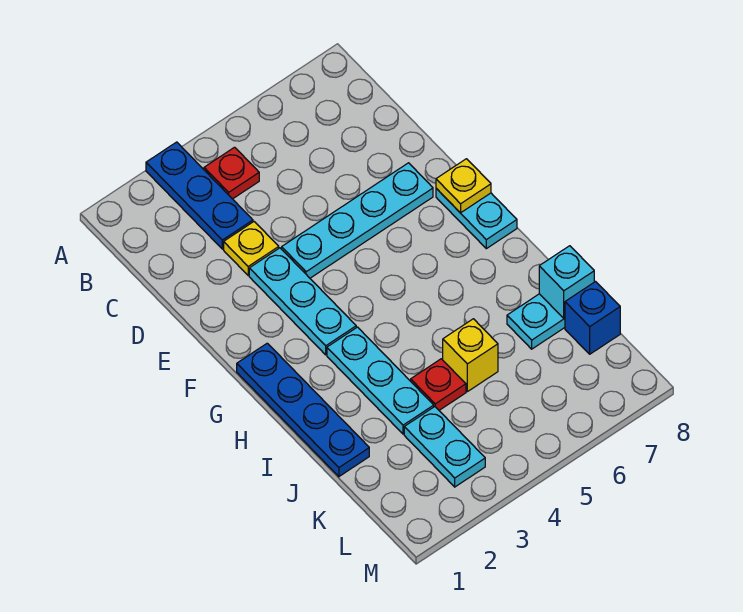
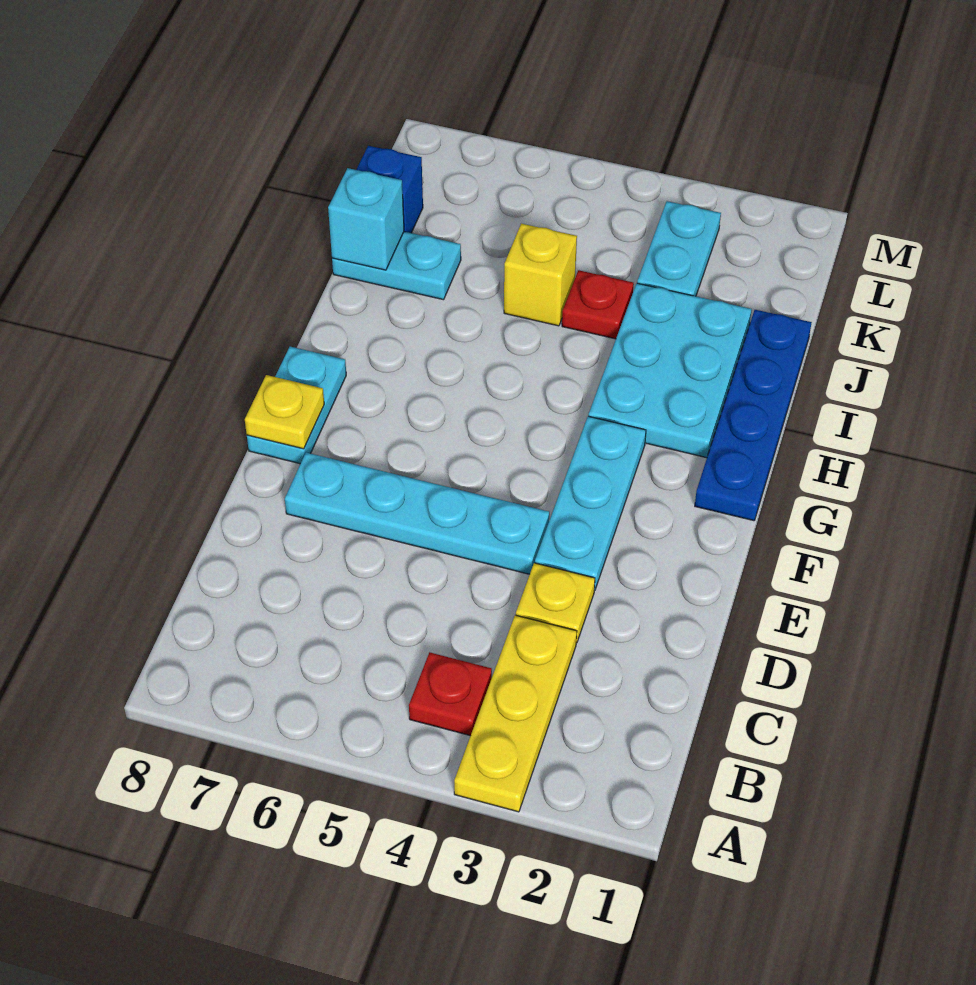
blue plate A3:C3 level 1 -> yellow plate A3:C3 level 1
cyan plate H3:J3 level 1 -> cyan plate H2:J3 level 1

